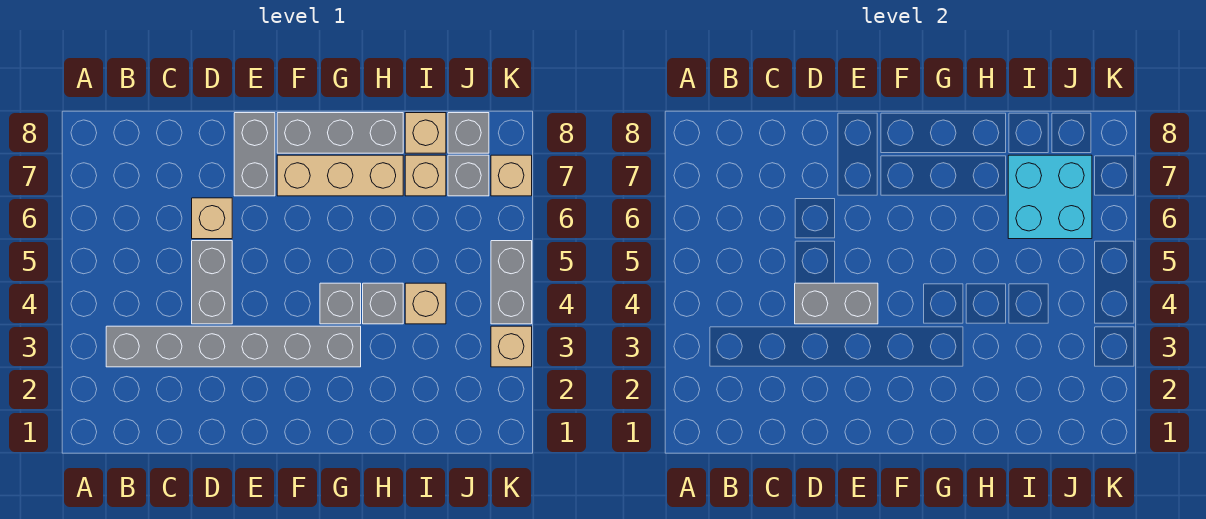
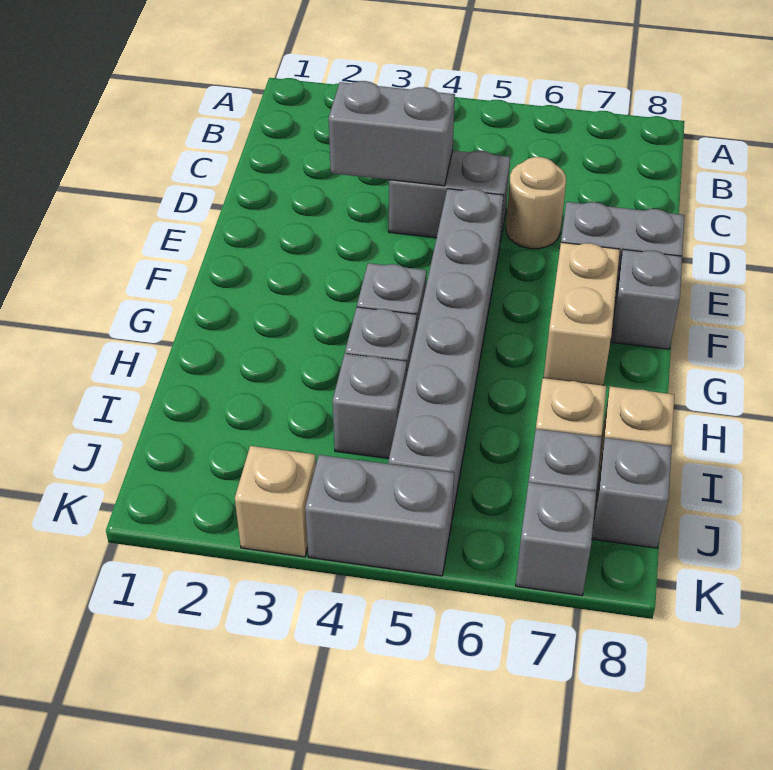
grey brick B3:G3 level 1 -> grey brick E5:J5 level 1
grey brick D4:E4 level 2 -> grey brick D3:D4 level 2
tan brick D6 level 1 -> tan round brick D6 level 1
tan brick F7:H7 level 1 -> tan brick F7:G7 level 1
grey brick F8:H8 level 1 -> grey brick F8 level 1
tan brick I4 level 1 -> grey brick I4 level 1
cyan brick I6:J7 level 2 -> none
tan brick K7 level 1 -> grey brick K7 level 1

